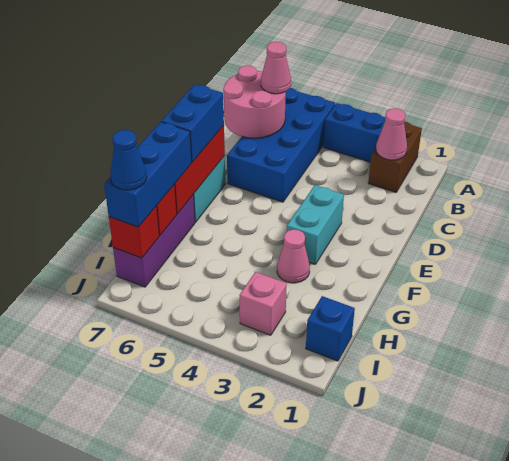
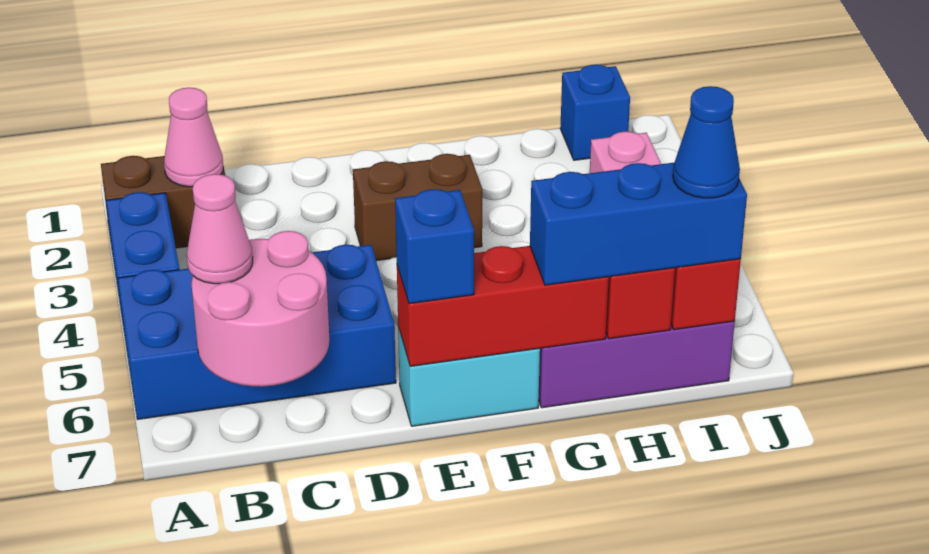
cyan brick E3:F3 level 1 -> brown brick E3:F3 level 1
blue brick E7:F7 level 3 -> blue brick E7 level 3
pink cone G3 level 1 -> none

